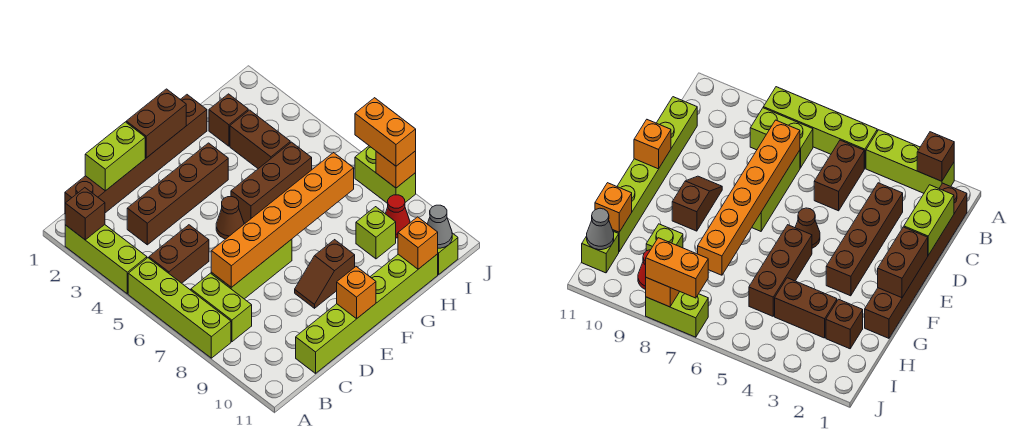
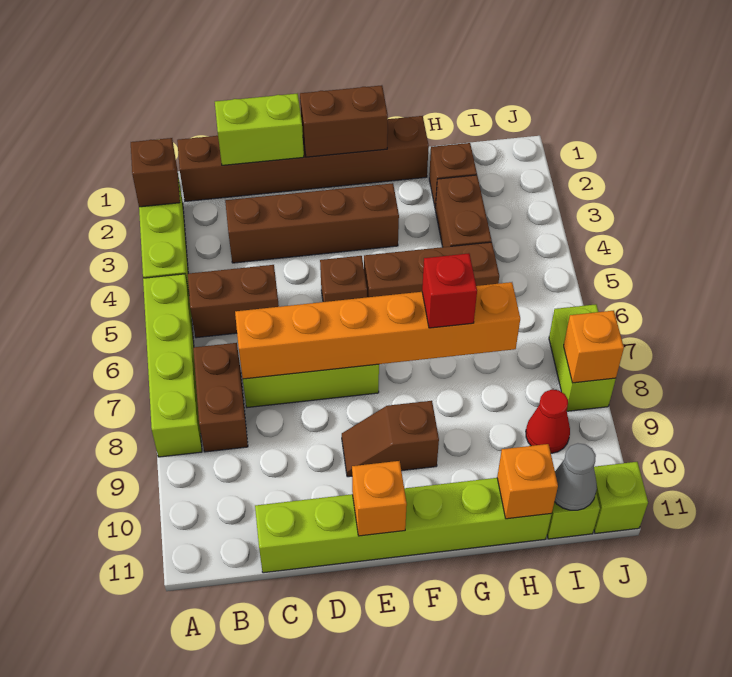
lime brick B7:B8 level 1 -> brown brick B7:B8 level 1
brown cone E5 level 1 -> brown brick E5 level 1
none -> red brick G7 level 3
lime brick H9 level 1 -> lime brick J11 level 1
orange brick J7:J8 level 3 -> none

